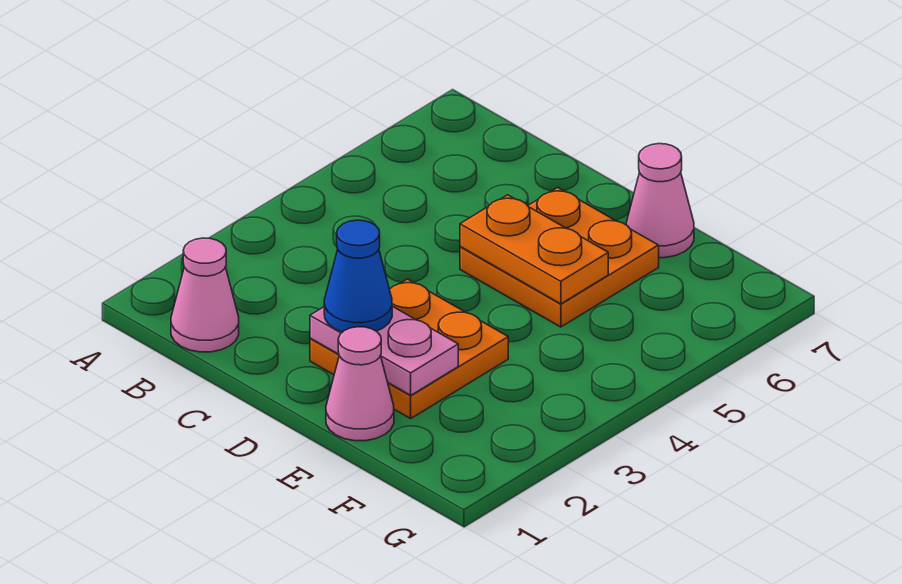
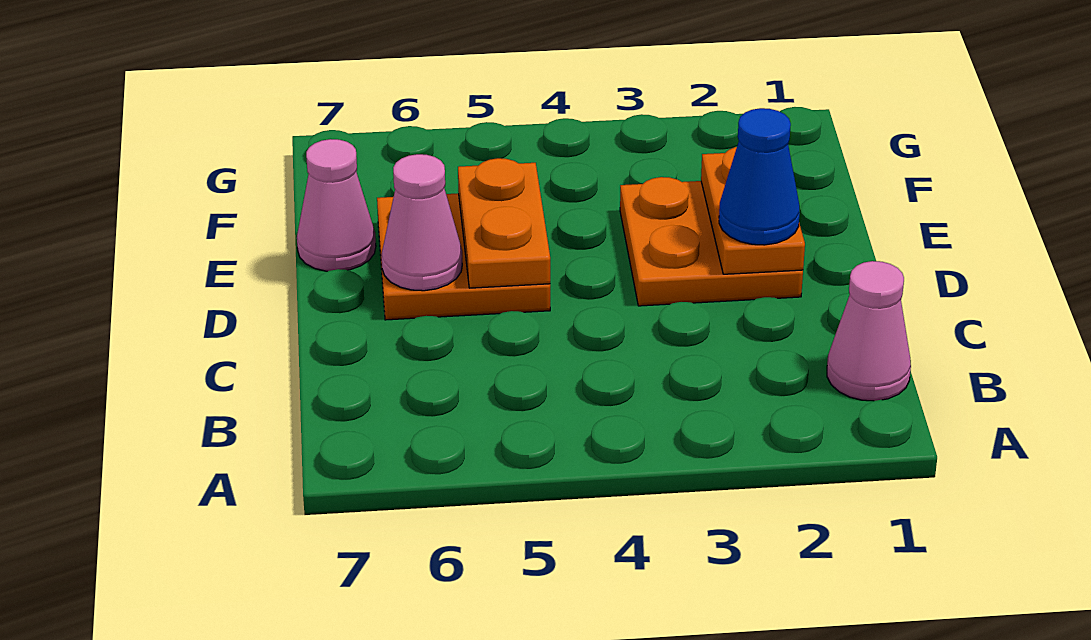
pink plate D2:E2 level 2 -> orange plate D2:E2 level 2
pink cone E1 level 1 -> pink cone D6 level 2

